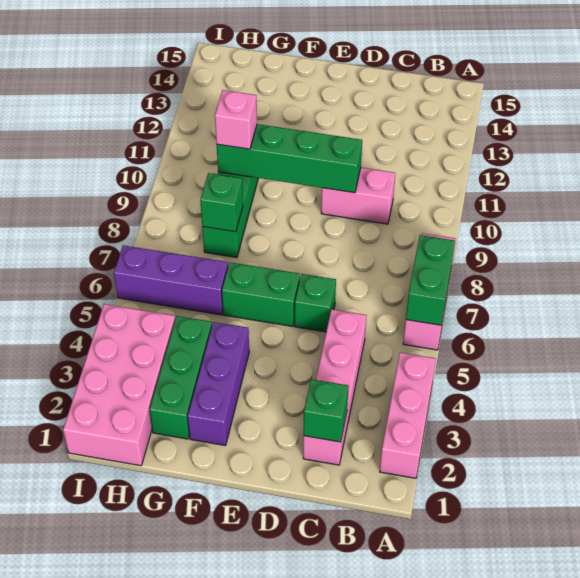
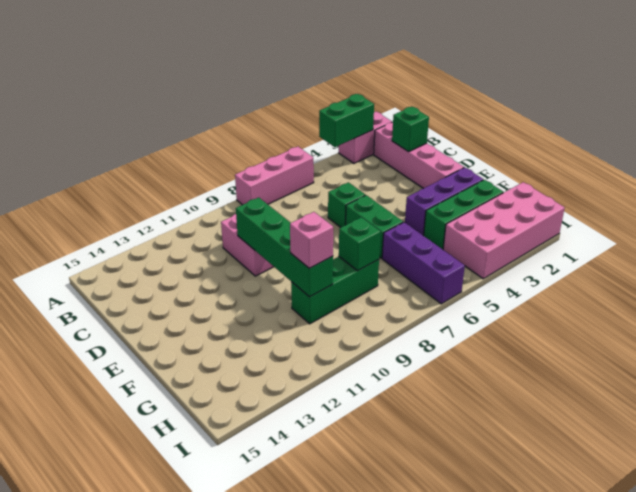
pink brick A2:A4 level 1 -> pink brick A2:A3 level 1
green brick A6:A7 level 2 -> green brick A3:A4 level 2
pink brick C2:C5 level 1 -> pink brick B2:E2 level 1

